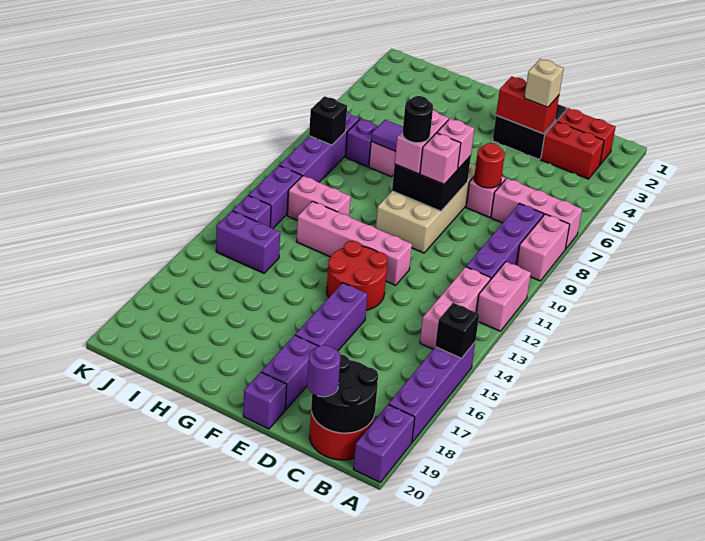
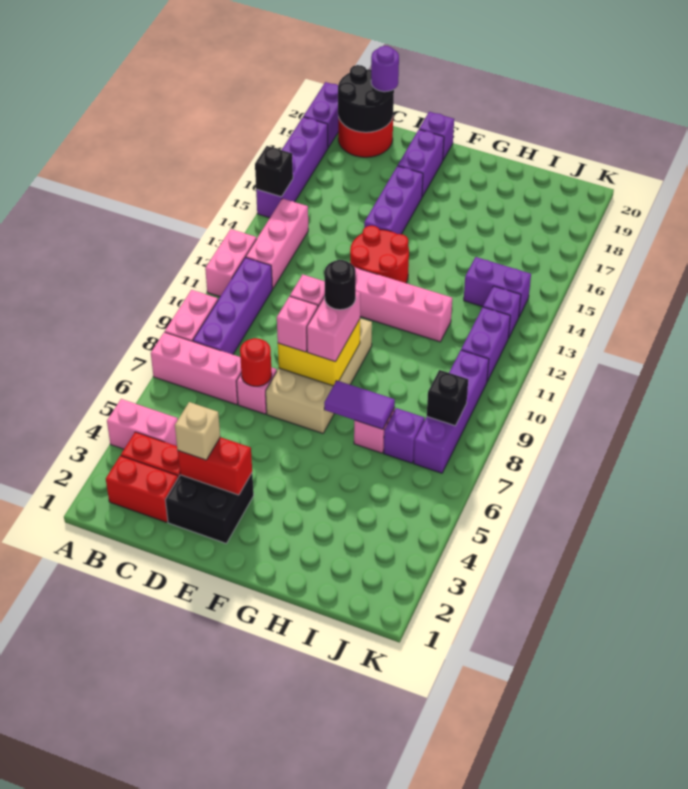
black brick E8:F9 level 2 -> yellow brick E8:F9 level 2
pink brick H11:I11 level 1 -> pink brick A4:B4 level 1

